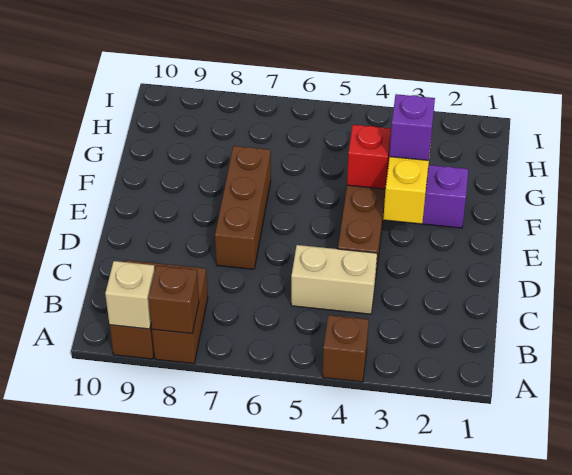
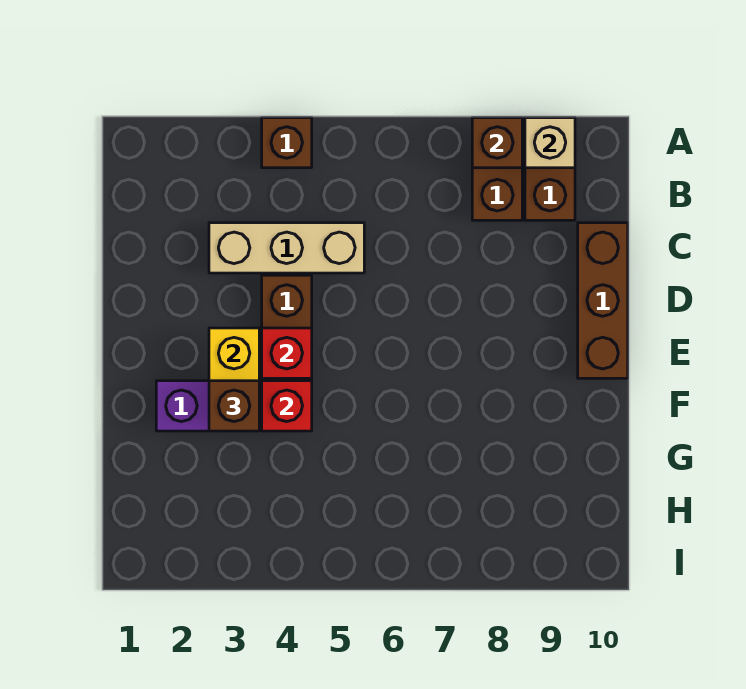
tan brick C4:C5 level 1 -> tan brick C3:C5 level 1
brown brick D7:F7 level 1 -> brown brick C10:E10 level 1
none -> red brick E4 level 2
purple brick F3 level 3 -> brown brick F3 level 3

